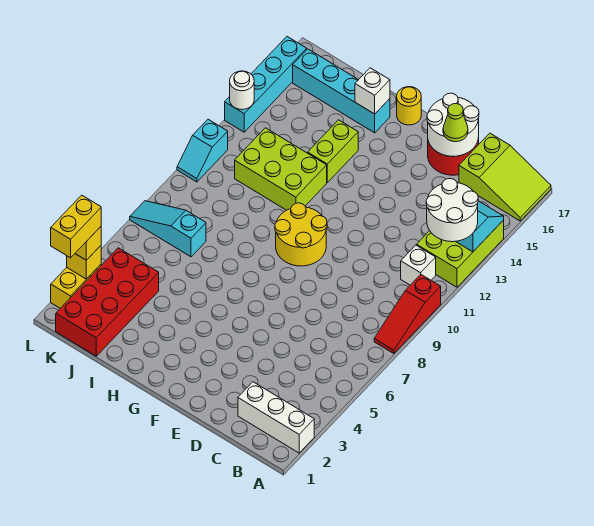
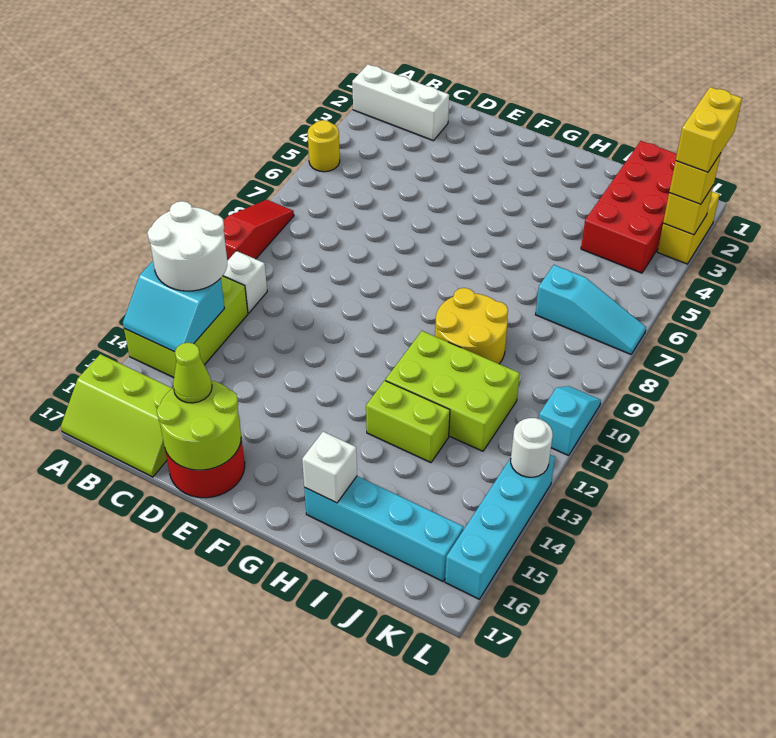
lime slope A16:C17 level 1 top C -> lime slope A16:C17 level 1 top 16
white round brick D16:E17 level 2 -> lime round brick D16:E17 level 2
yellow round brick F9:G10 level 1 -> yellow round brick H9:I10 level 1
yellow round brick G17 level 1 -> yellow round brick A5 level 1
lime brick H13:H14 level 1 -> lime brick H13:I13 level 1

